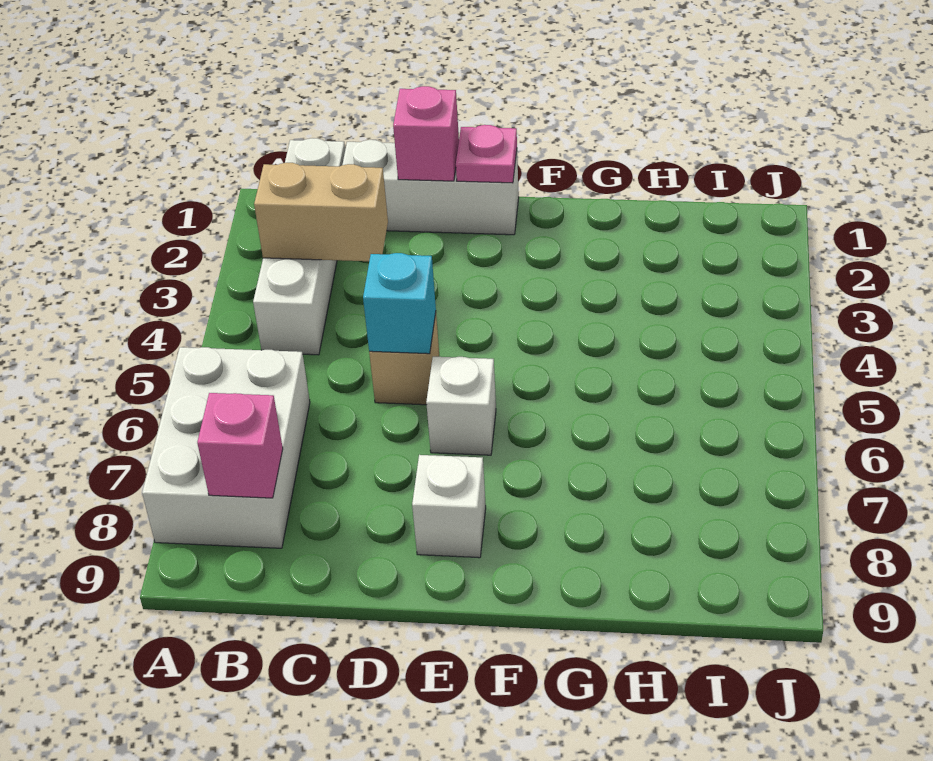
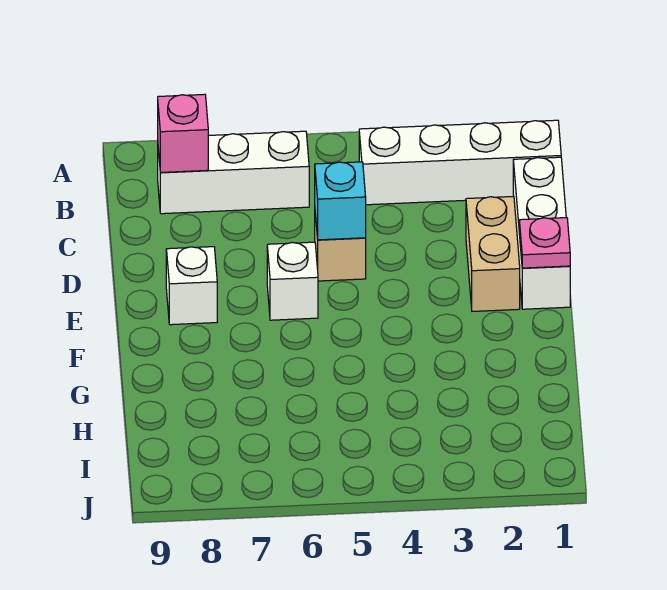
white brick A6:B8 level 1 -> white brick B6:B8 level 1
tan brick B3:C3 level 2 -> tan brick D2:E2 level 1
pink brick D1 level 2 -> none

